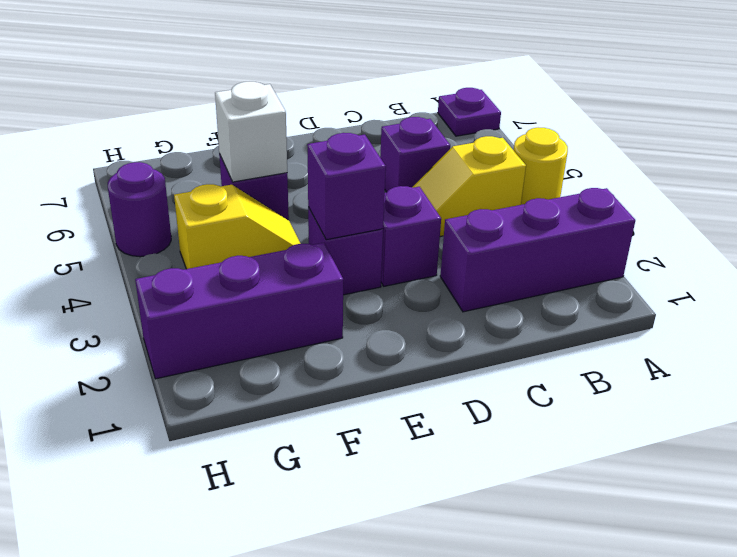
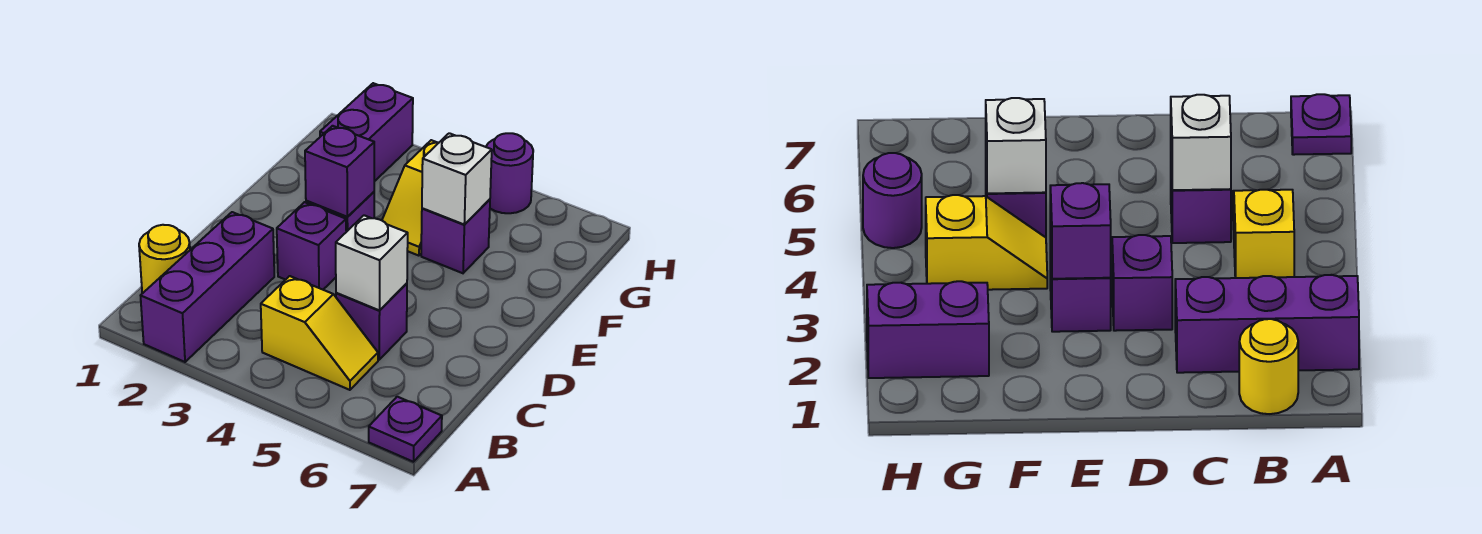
yellow round brick A4 level 1 -> yellow round brick B1 level 1
yellow slope B4:C4 level 1 top B -> yellow slope B4:B5 level 1 top 4
none -> white brick C5 level 2
purple brick F2:H2 level 1 -> purple brick G2:H2 level 1

